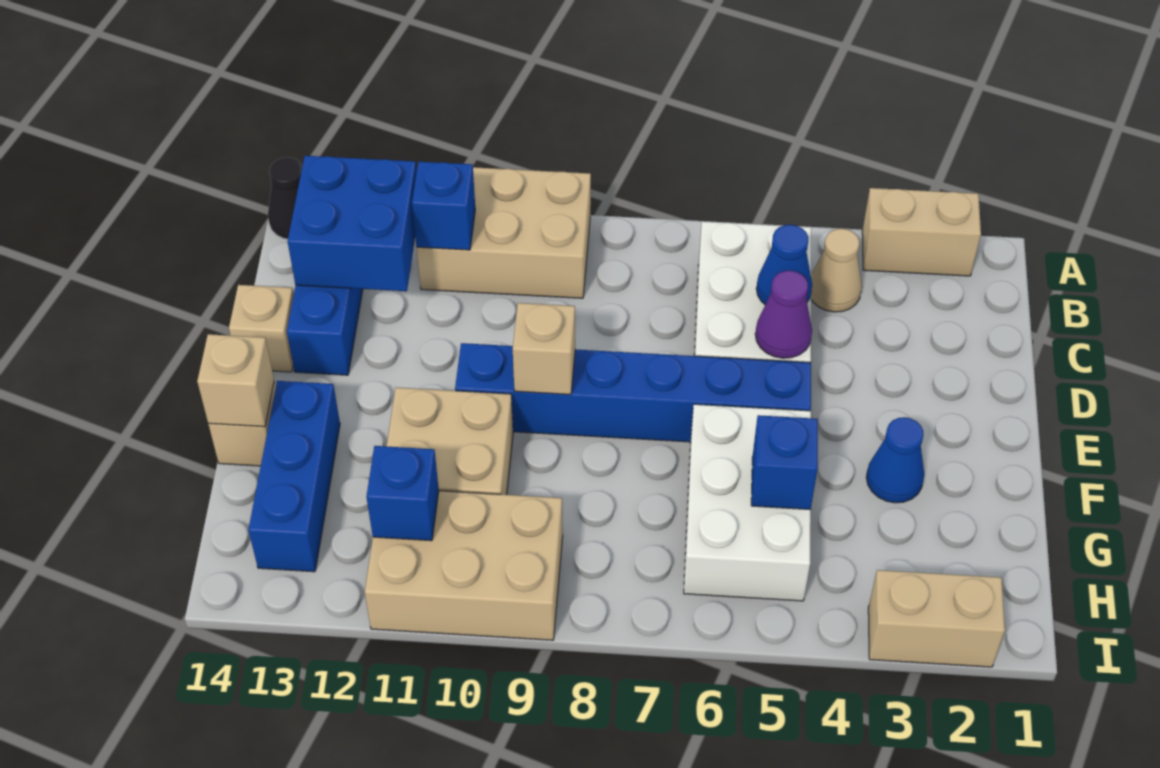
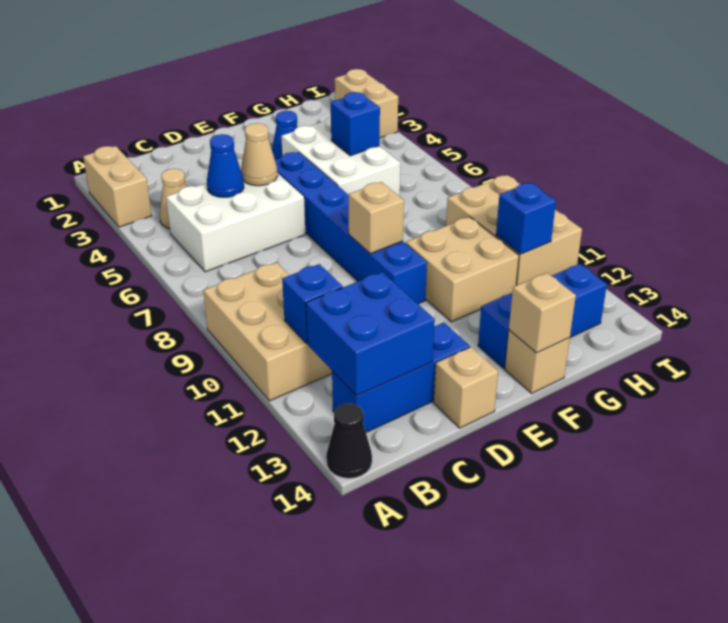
purple cone D5 level 2 -> tan cone D5 level 2
white brick F5:H6 level 1 -> white brick F4:G6 level 1

